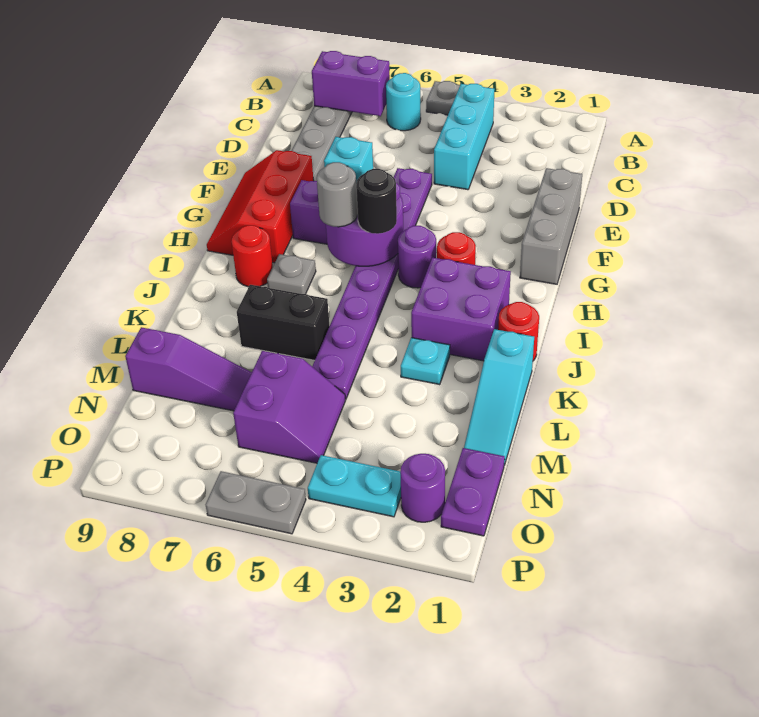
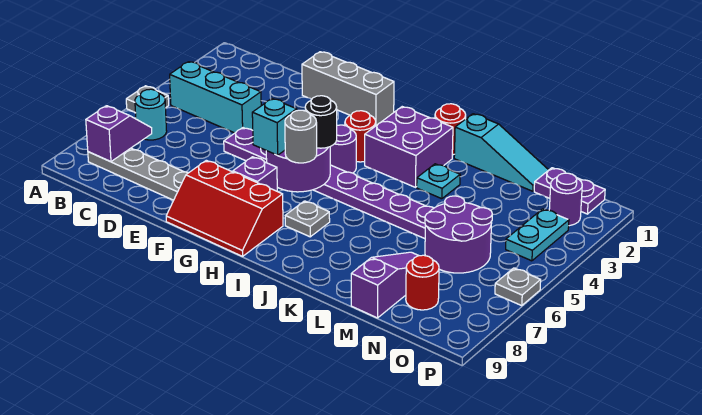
purple brick B7:B8 level 2 -> purple slope B7:B8 level 2 top 8
red round brick I8 level 1 -> red round brick N8 level 1
black brick K6:K7 level 1 -> none
purple slope M5:N6 level 1 top 6 -> purple round brick M5:N6 level 1
grey plate P5:P6 level 1 -> grey plate P6 level 1

